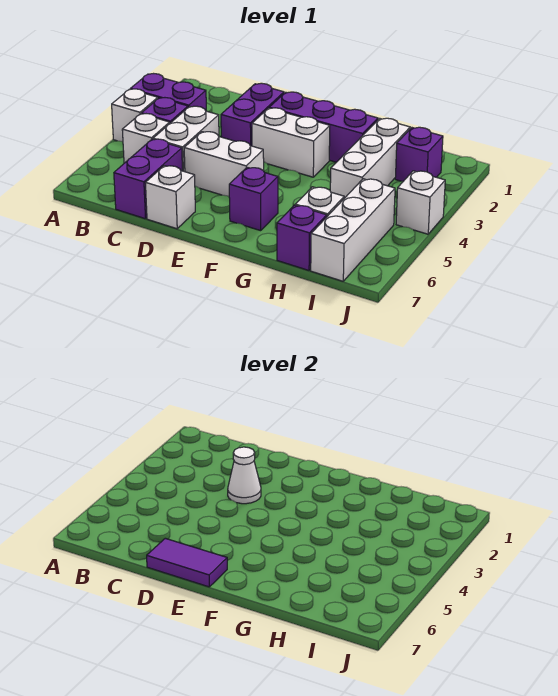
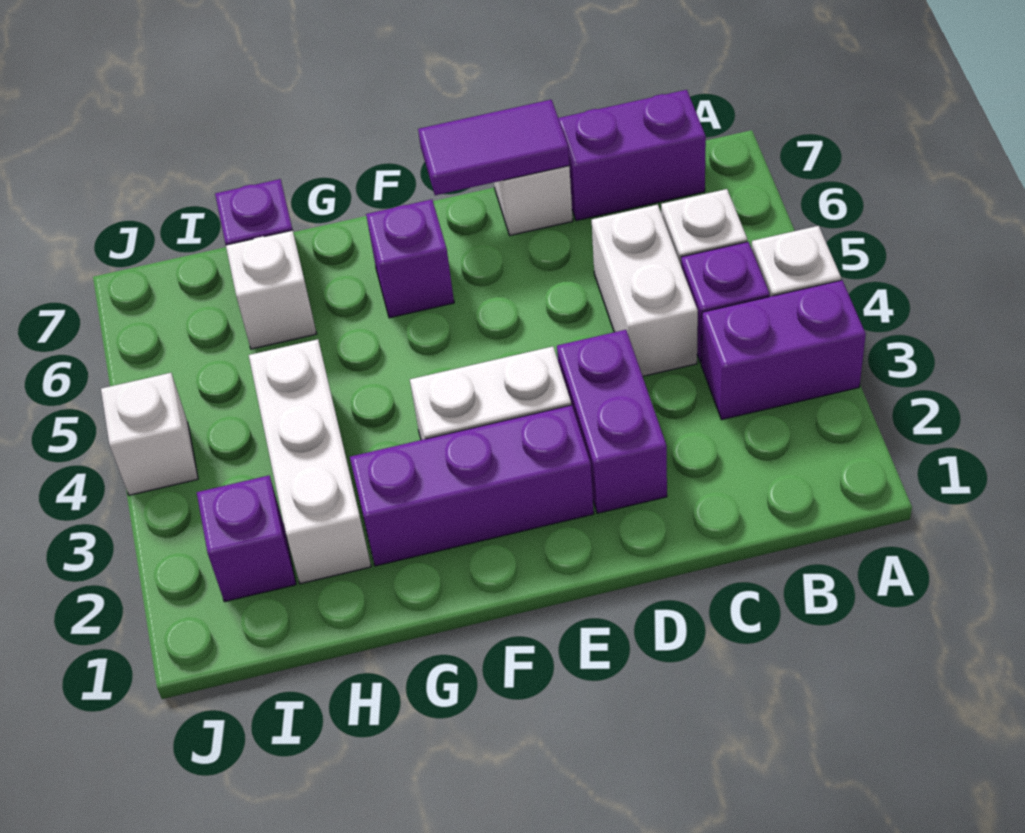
purple brick C6:C7 level 1 -> purple brick B7:C7 level 1
white cone D3 level 2 -> none
white brick D5:E5 level 1 -> none
white brick I5:I7 level 1 -> none

